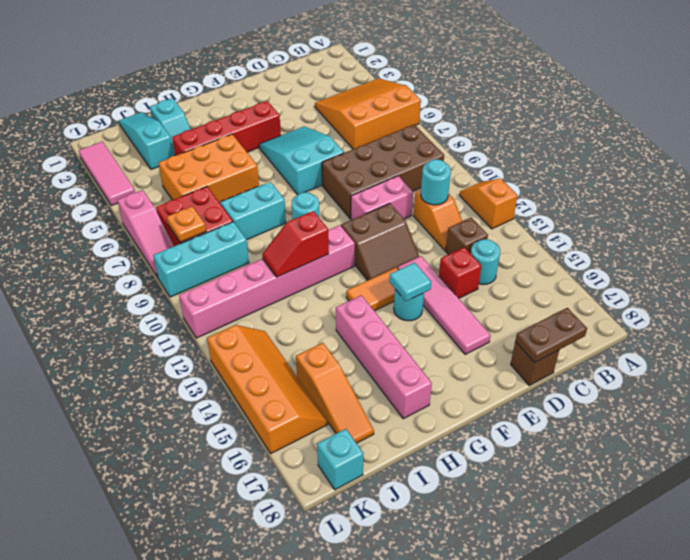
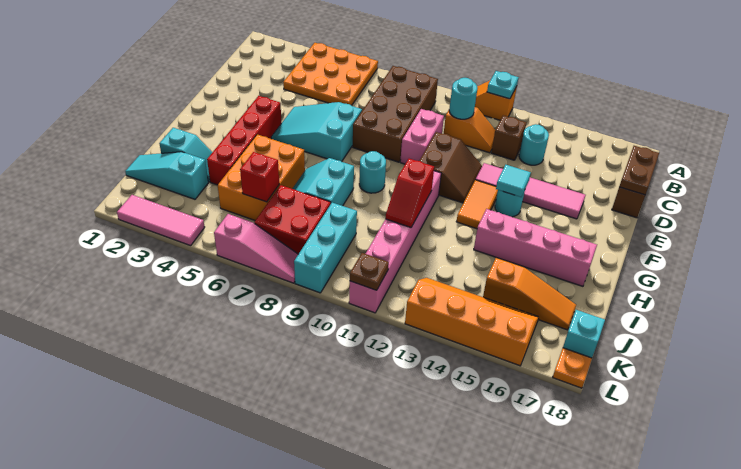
orange slope A4:C6 level 1 top 6 -> orange plate A4:C6 level 1
none -> cyan plate A12 level 2
red brick D14 level 1 -> red brick J6 level 2
orange plate K8 level 2 -> orange plate L18 level 1
none -> brown plate L11 level 2

